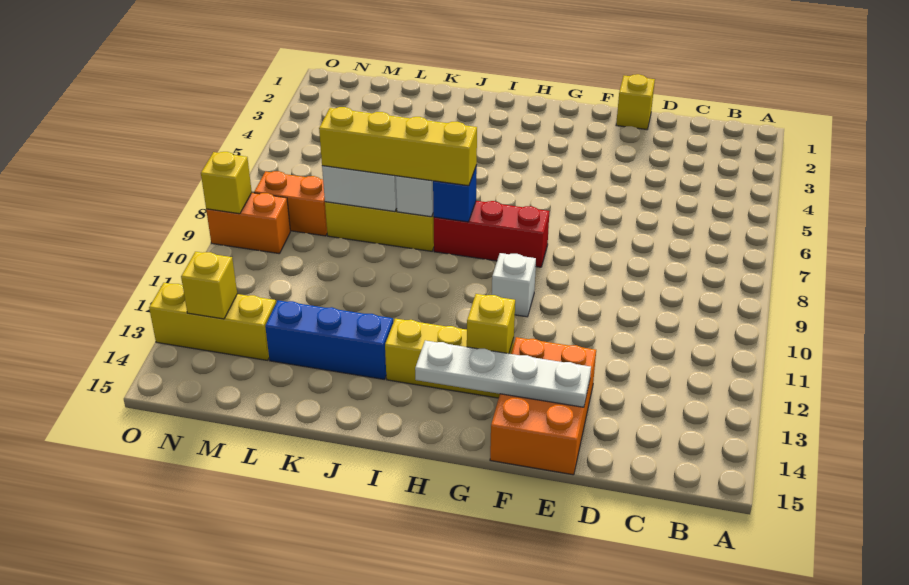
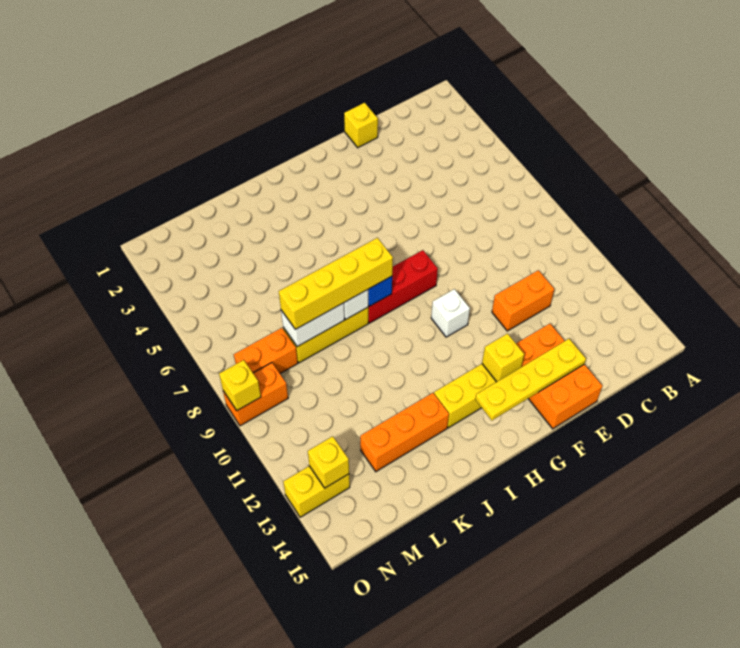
none -> orange brick D11:E11 level 1
white plate E14:H14 level 2 -> yellow plate E14:H14 level 2
blue brick J13:L13 level 1 -> orange brick J13:L13 level 1
yellow brick M13:O13 level 1 -> yellow brick N13:O13 level 1

